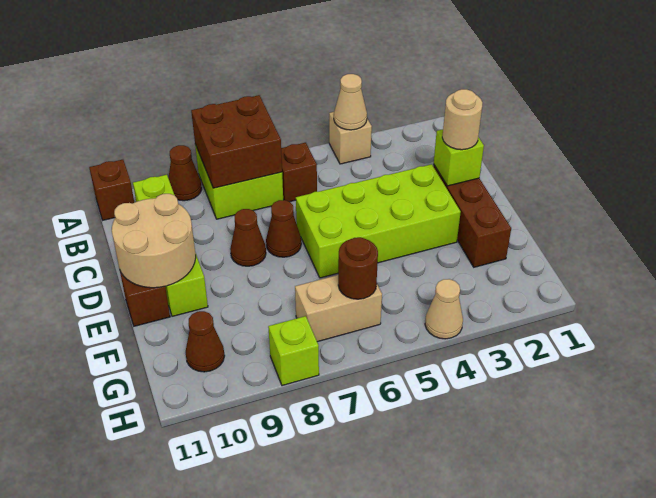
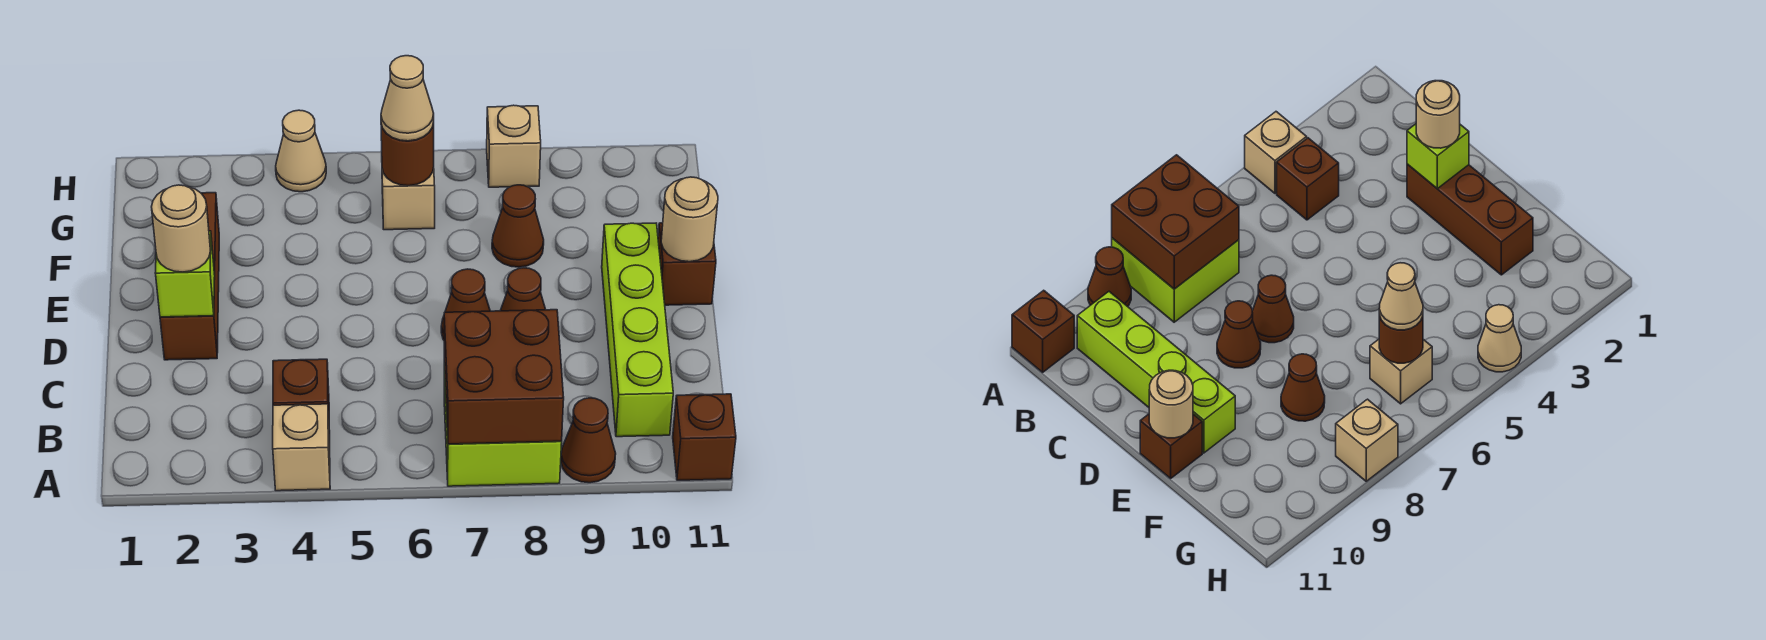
tan cone A4 level 2 -> tan cone G6 level 3
brown brick B6 level 1 -> brown brick B4 level 1
lime brick D3:E6 level 1 -> none
tan round brick D10:E11 level 2 -> tan round brick E11 level 2
tan brick G6:G7 level 1 -> tan brick G6 level 1
brown cone G10 level 1 -> brown cone F8 level 1
lime brick H8 level 1 -> tan brick H8 level 1

